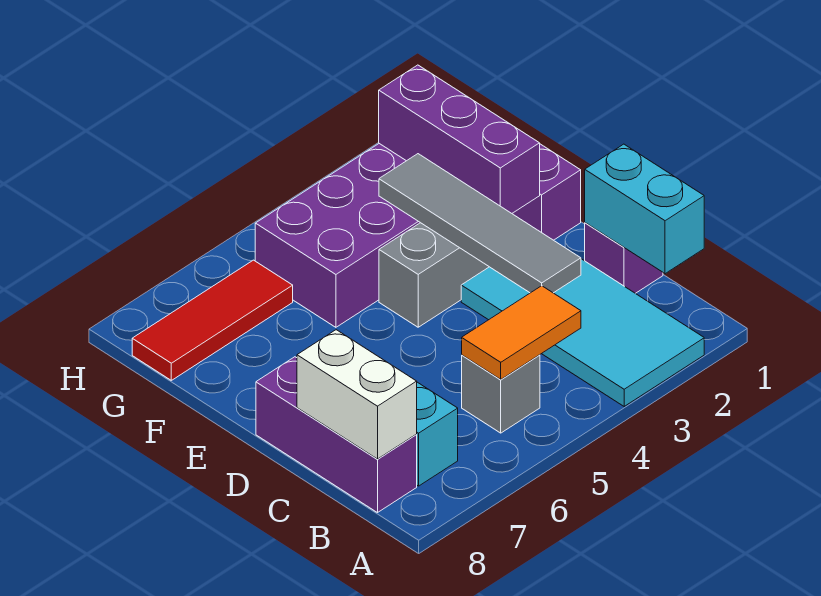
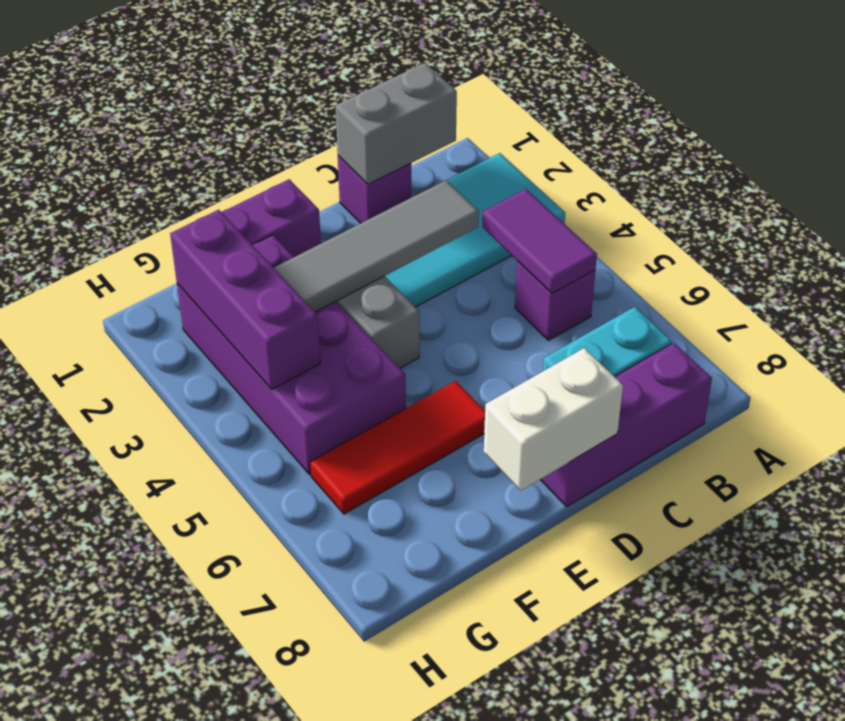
cyan brick B1:C1 level 2 -> grey brick B1:C1 level 2
orange tile B4:B5 level 2 -> purple tile B4:B5 level 2
grey brick B5 level 1 -> purple brick B5 level 1
white brick B8:C8 level 2 -> white brick D8:E8 level 2
purple brick E2:G2 level 2 -> purple brick G2:G4 level 2
red tile G6:G8 level 1 -> red tile E6:G6 level 1

